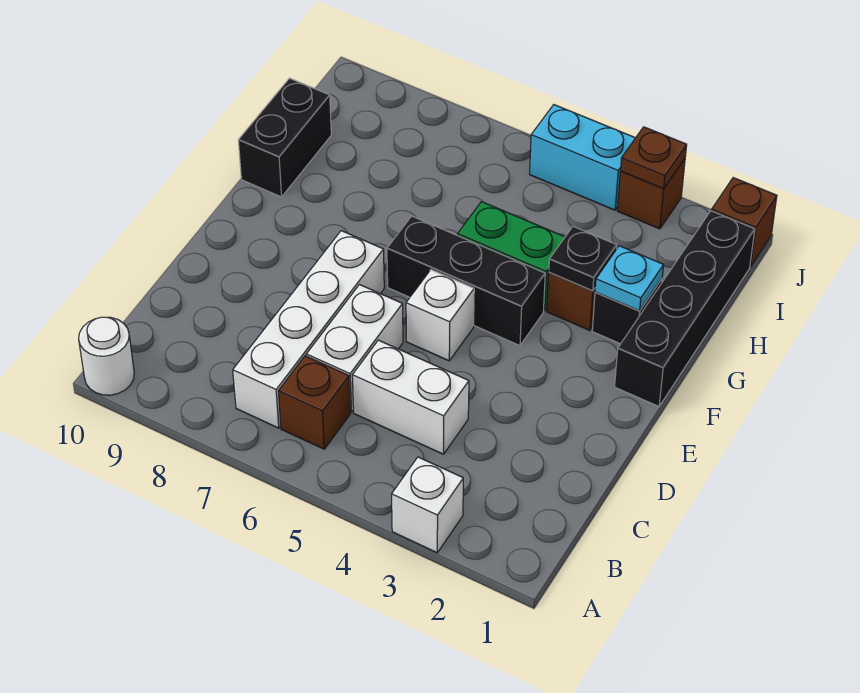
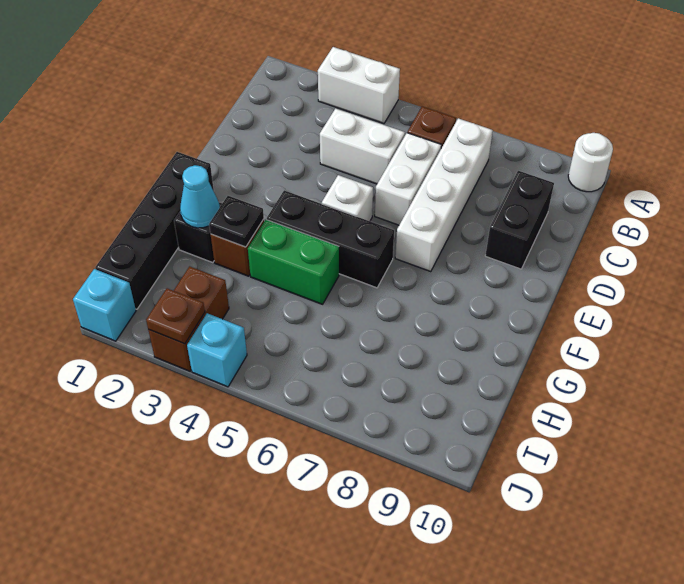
white brick A3 level 1 -> white brick A3:A4 level 1
cyan plate G2 level 2 -> cyan cone G2 level 2
black brick G10:H10 level 1 -> black brick C9:D9 level 1
brown brick J1 level 1 -> cyan brick J1 level 1
brown brick J3 level 1 -> brown brick I3:J3 level 1
cyan brick J4:J5 level 1 -> cyan brick J4 level 1

